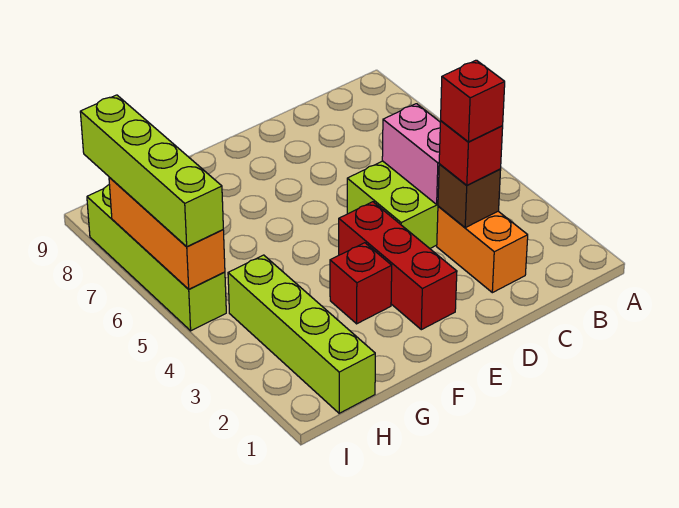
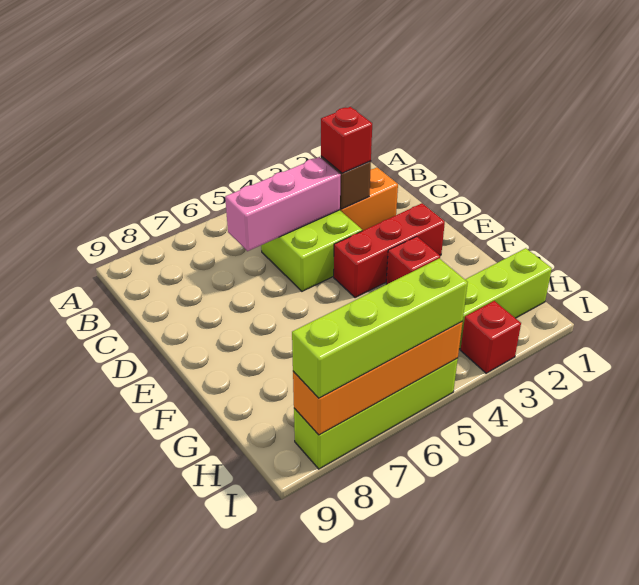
red brick C3 level 4 -> red brick I3 level 1
pink brick C4:C5 level 2 -> pink brick C4:C6 level 2
orange brick I5:I7 level 2 -> orange brick I5:I8 level 2

